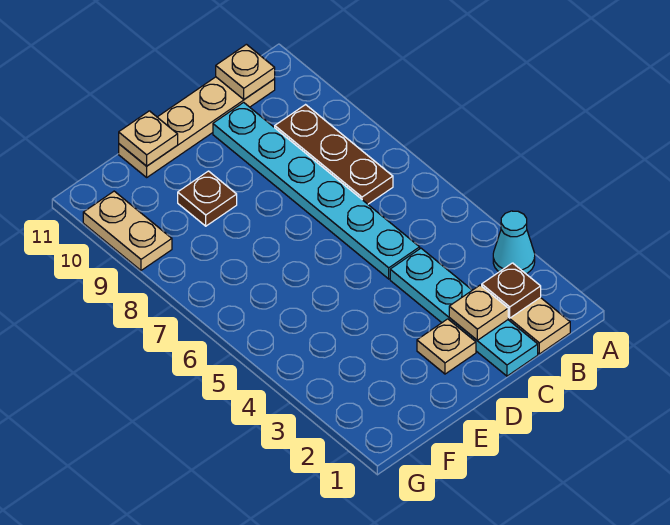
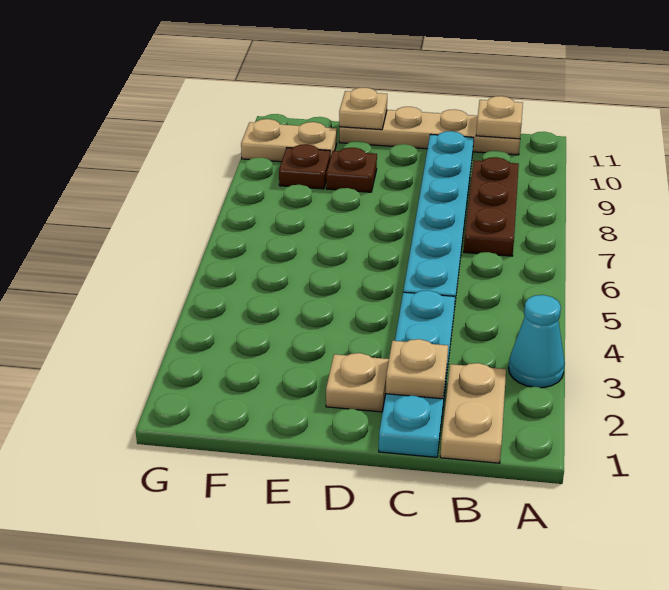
brown plate B2 level 2 -> brown plate F9 level 1
tan plate G9:G10 level 1 -> tan plate F10:G10 level 1

